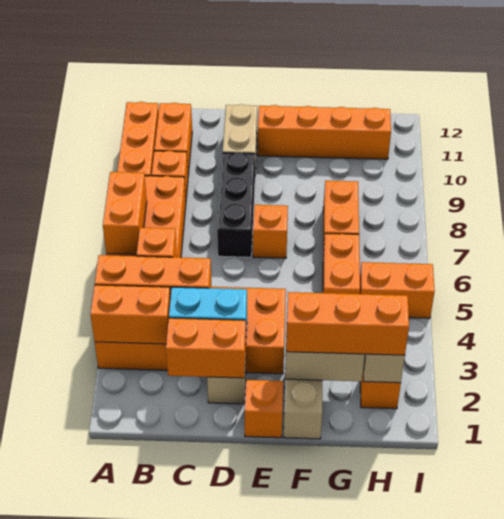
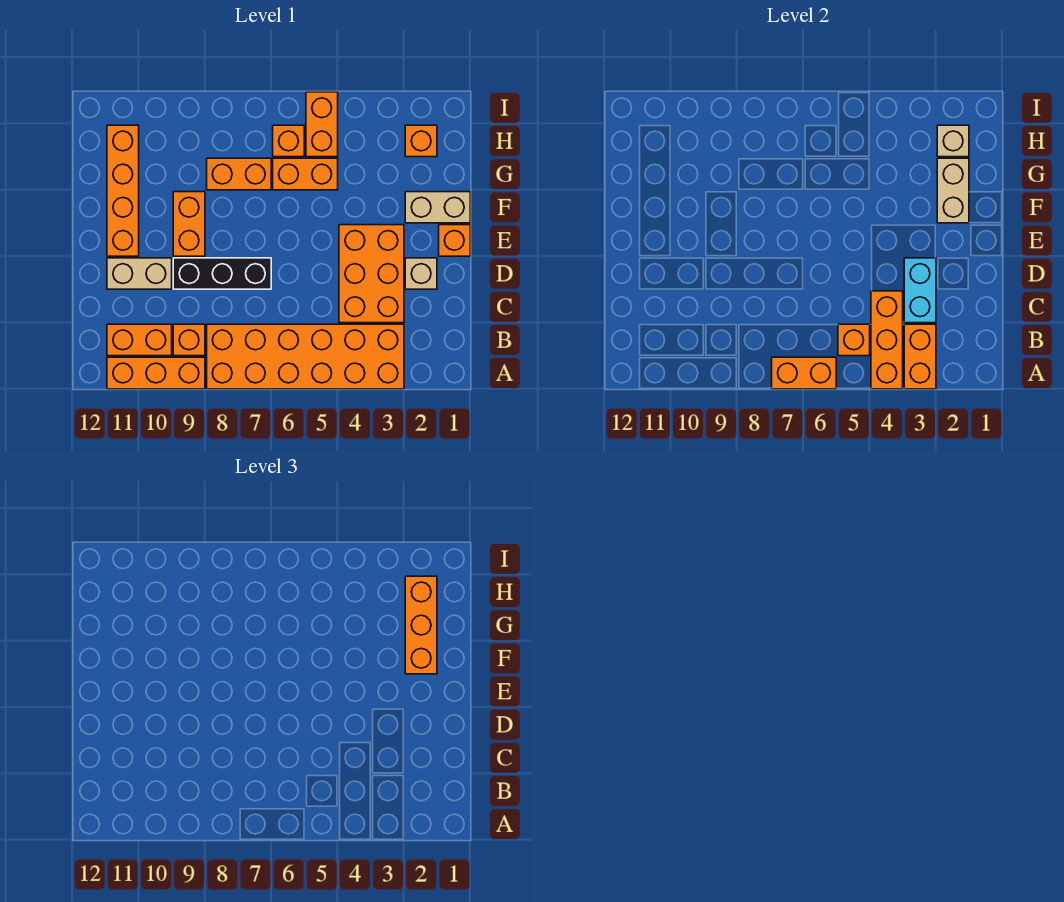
orange brick C2:D2 level 2 -> orange brick E9:F9 level 1
orange brick E7 level 1 -> orange brick H6 level 1

